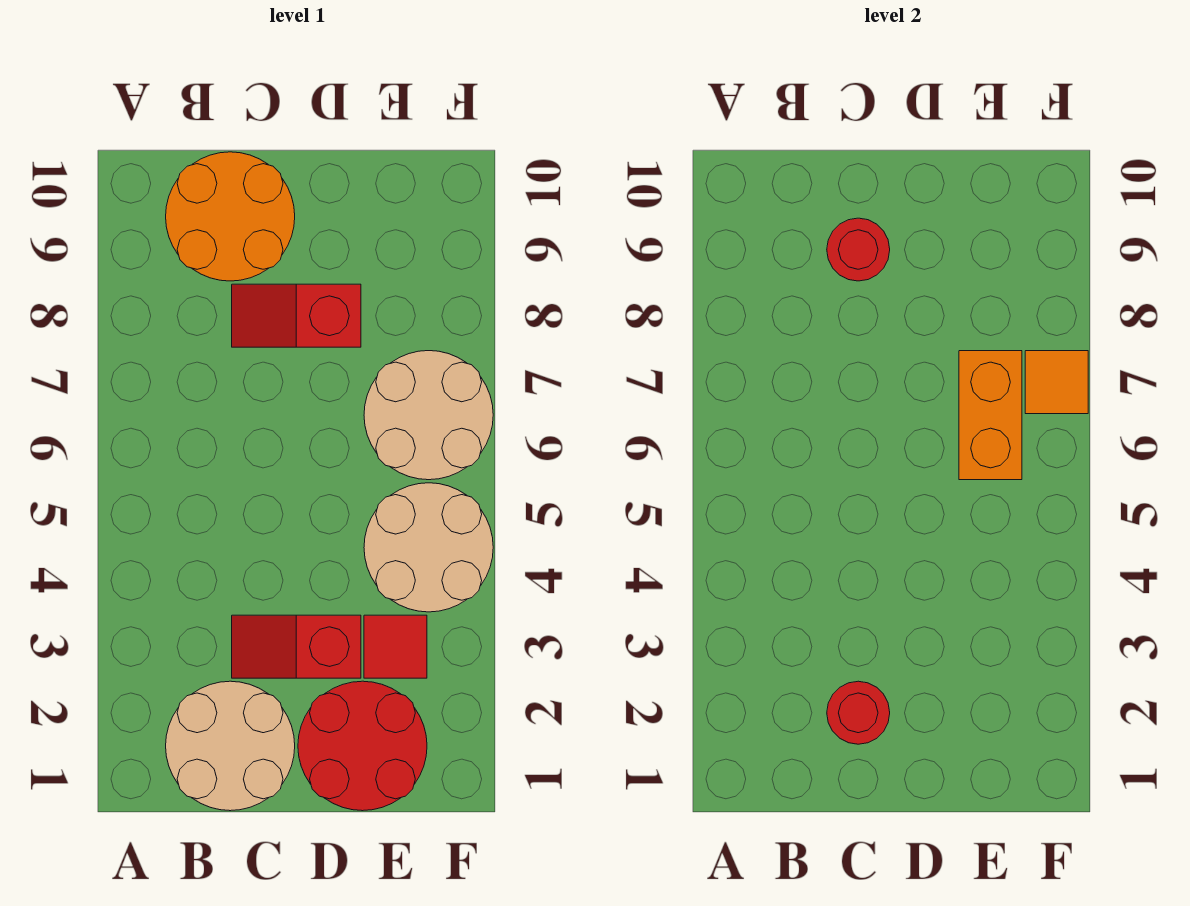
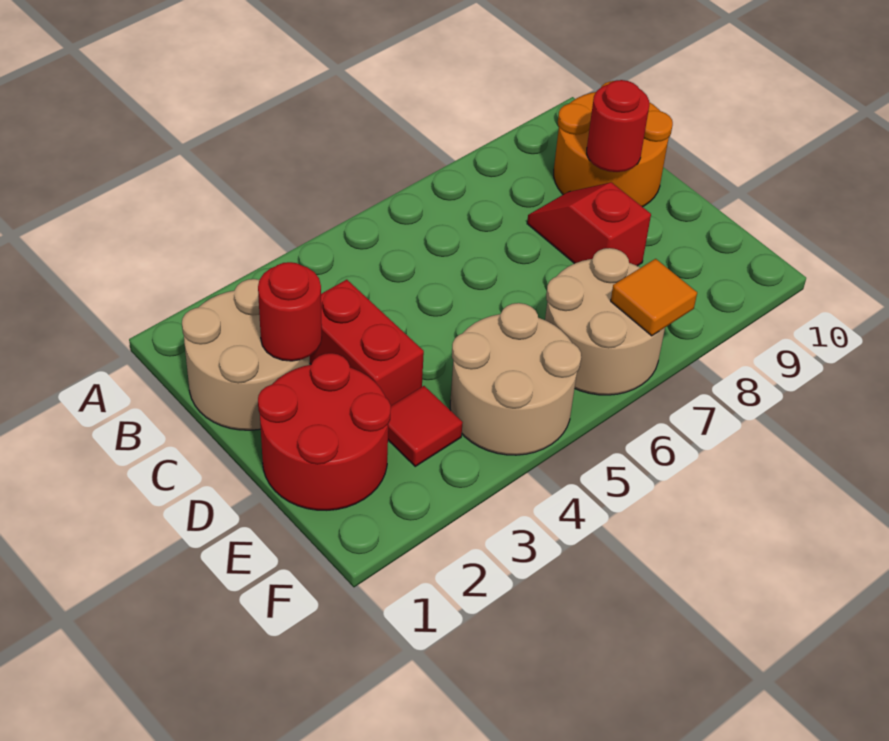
red slope C3:D3 level 1 top D -> red brick C3:D3 level 1
orange brick E6:E7 level 2 -> none

